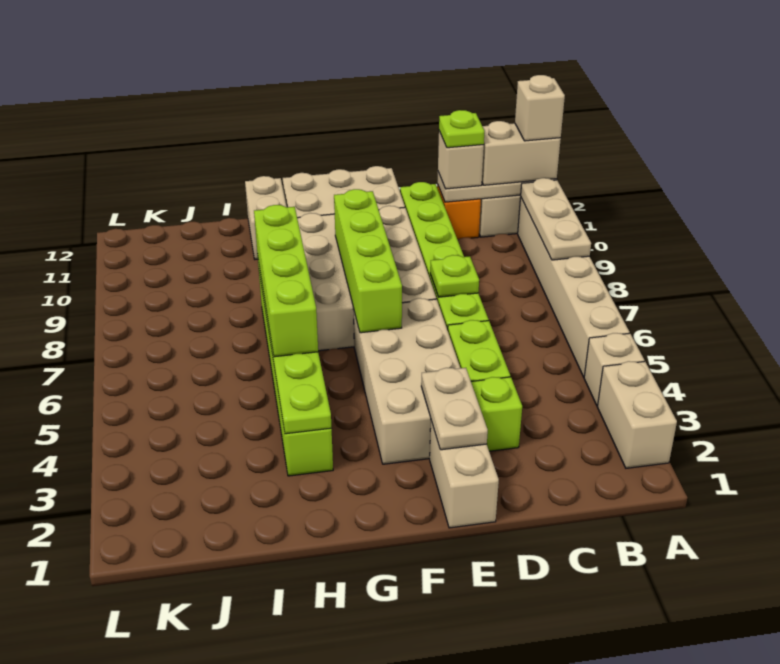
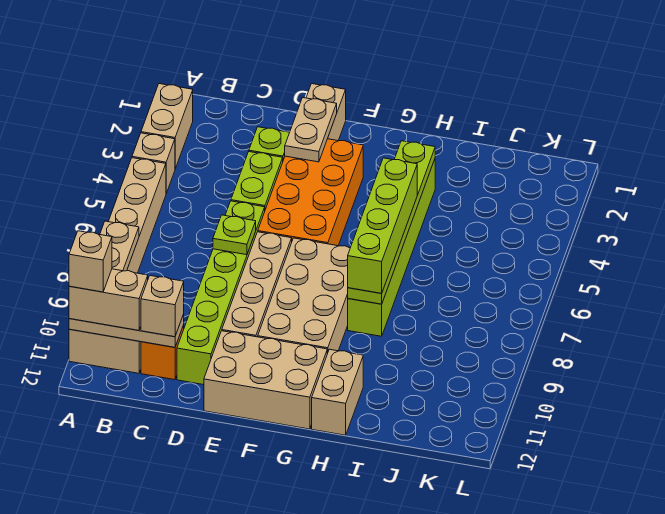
lime plate C11 level 4 -> none
tan brick E3:F6 level 1 -> orange brick E3:F6 level 1
lime brick F6:F9 level 2 -> none

